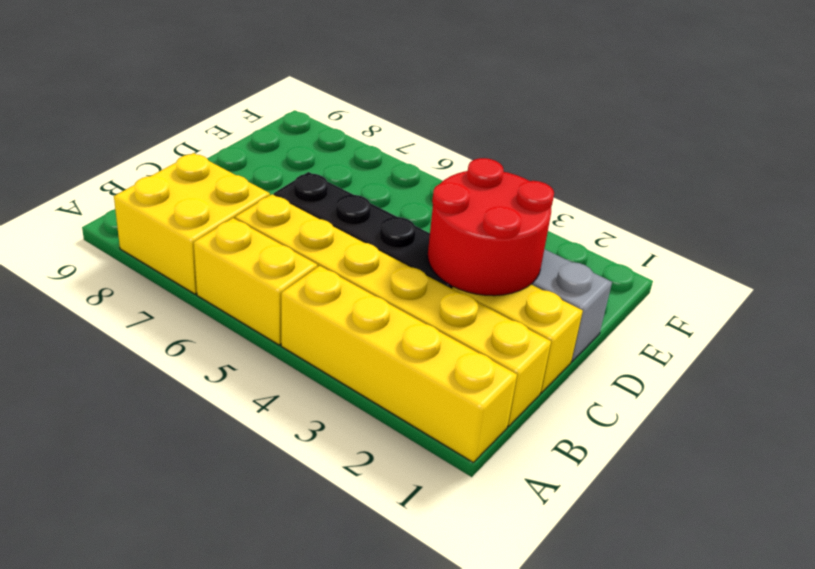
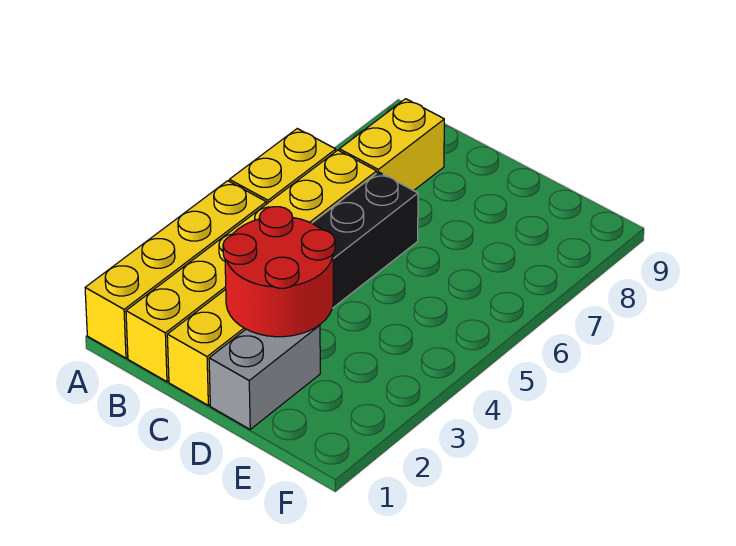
yellow brick A7:B8 level 1 -> yellow brick B7:B8 level 1

